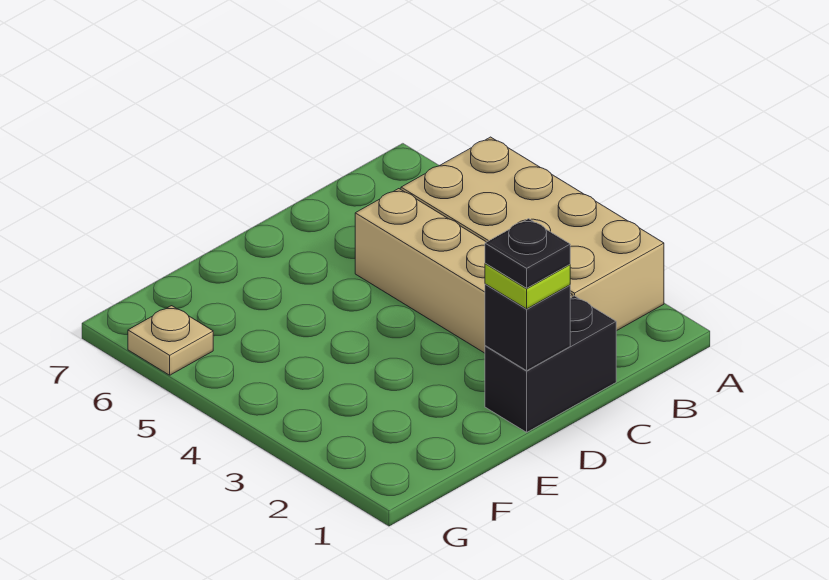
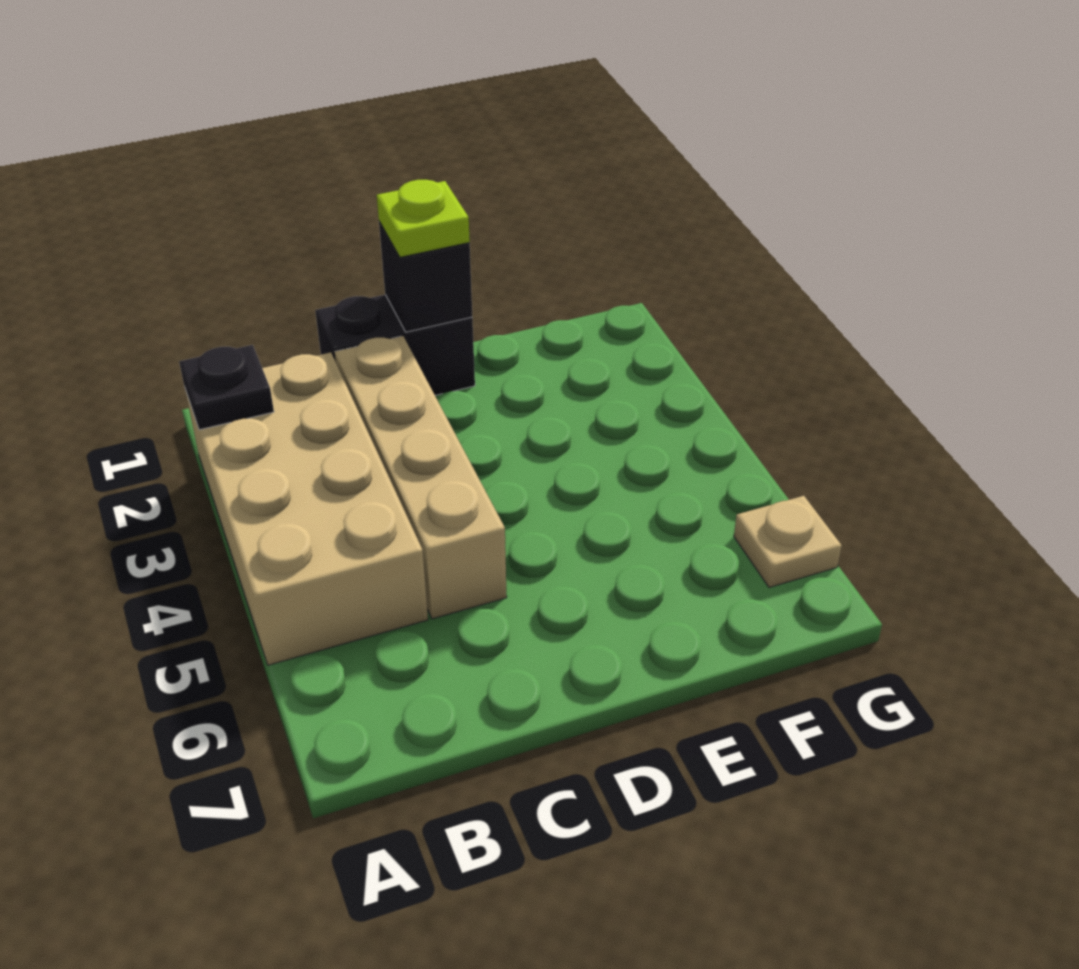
black plate D1 level 4 -> black plate A2 level 2

